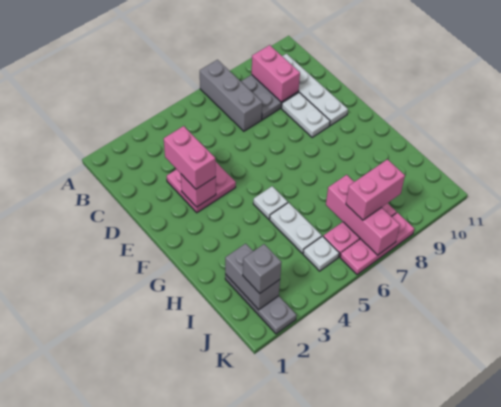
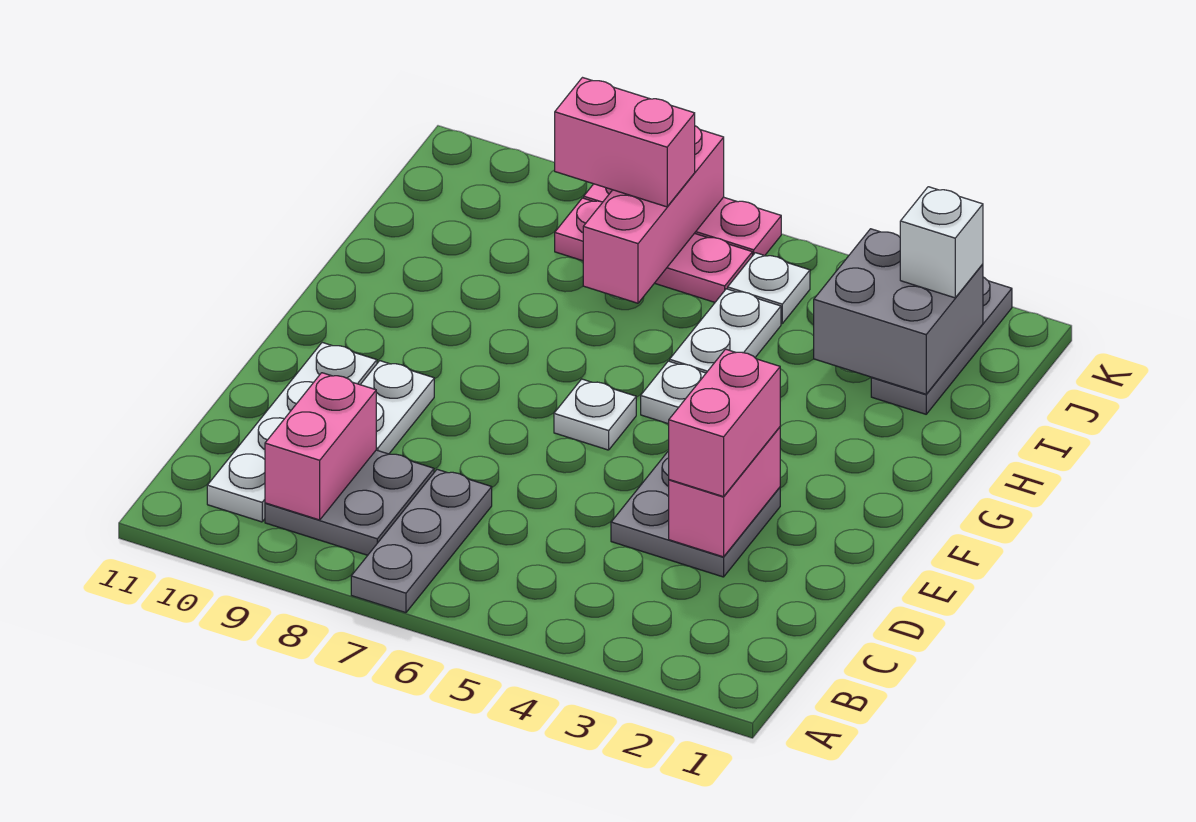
grey brick A7:C7 level 1 -> grey plate A7:C7 level 1
pink plate D3:E4 level 1 -> grey plate D3:E4 level 1
pink brick E3 level 2 -> pink brick D3:E3 level 2
none -> white plate F6 level 1
grey brick I2:J2 level 2 -> grey brick I2:J3 level 2
grey brick J2 level 3 -> white brick J2 level 3

